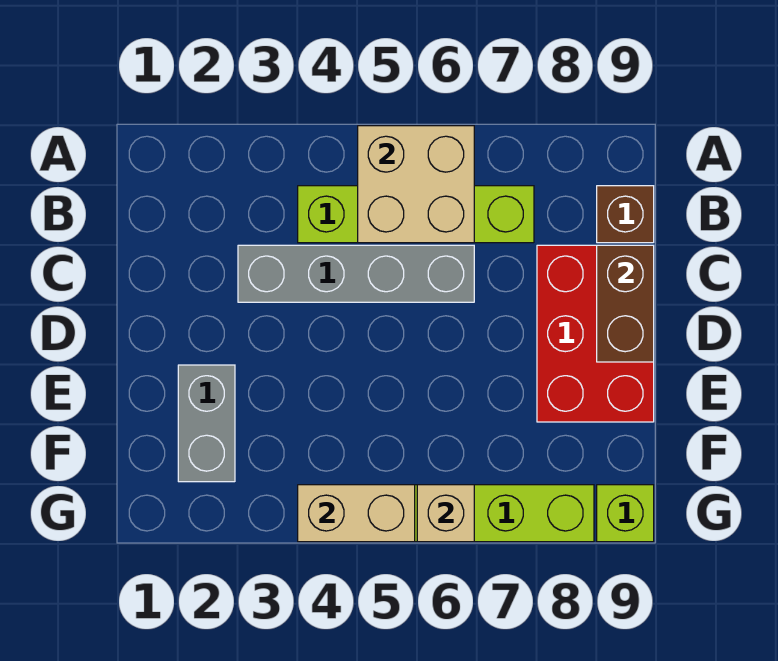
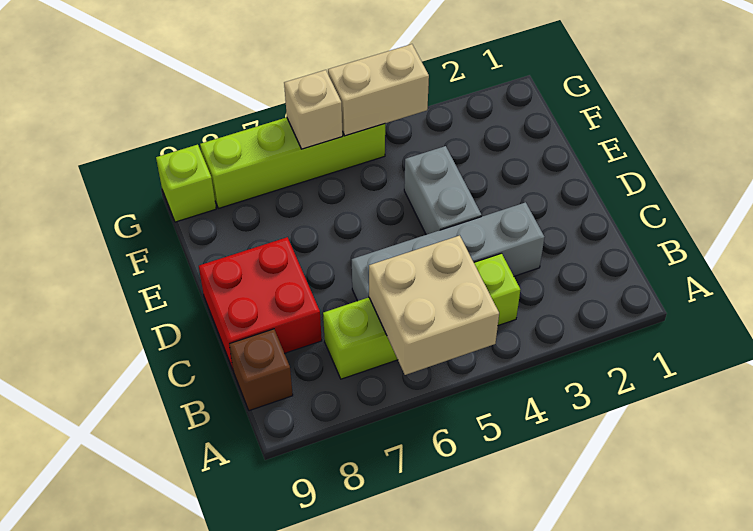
red brick C8:E9 level 1 -> red brick C8:D9 level 1
brown brick C9:D9 level 2 -> none
grey brick E2:F2 level 1 -> grey brick D4:E4 level 1

